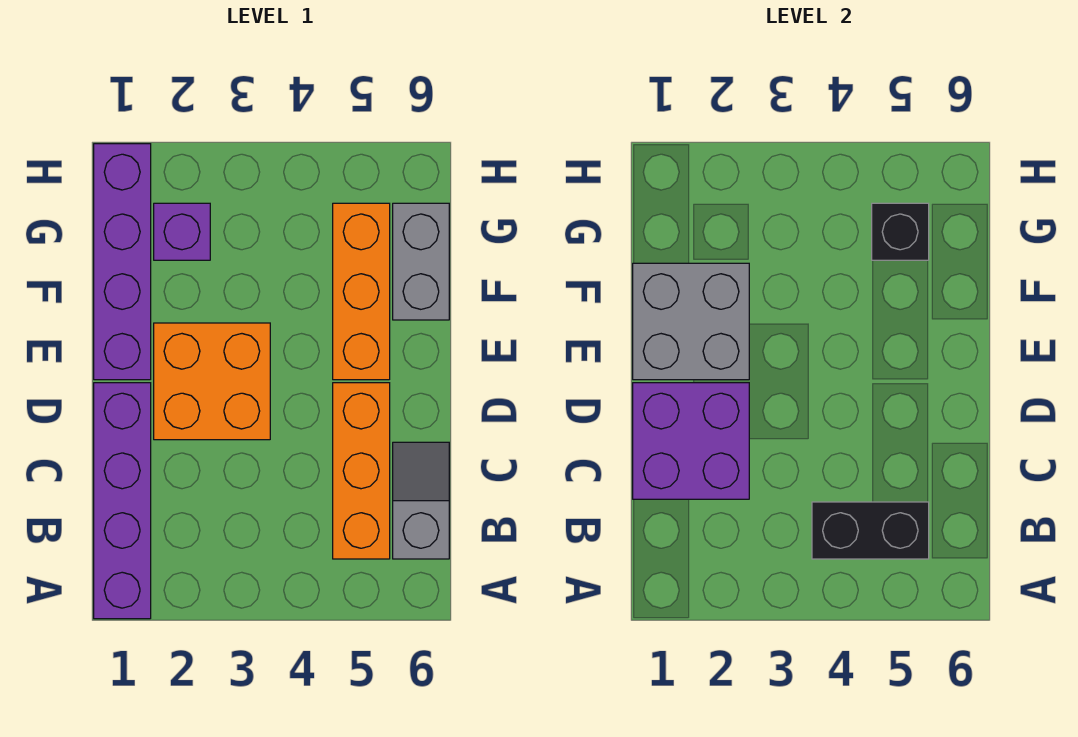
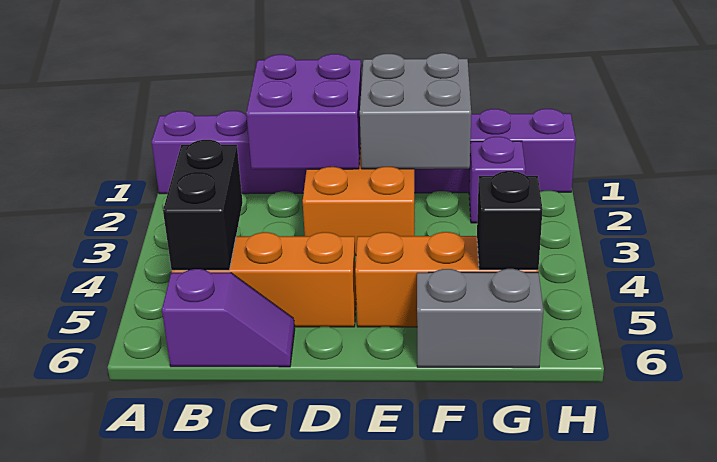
grey slope B6:C6 level 1 top B -> purple slope B6:C6 level 1 top B

